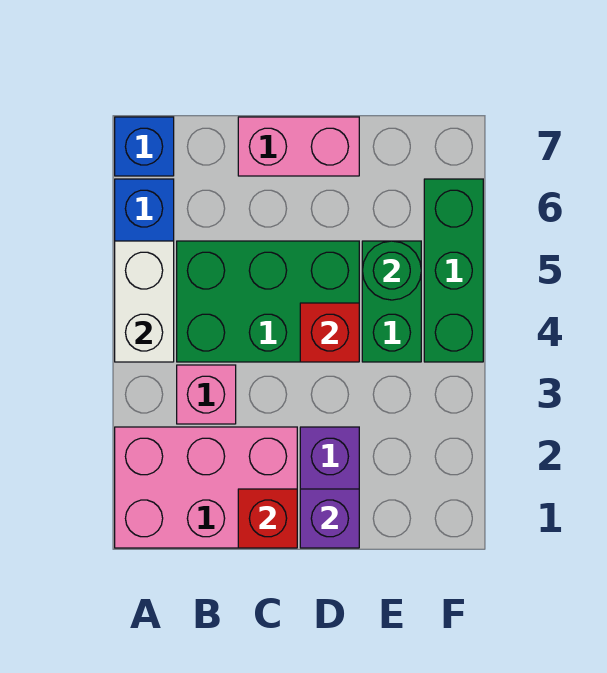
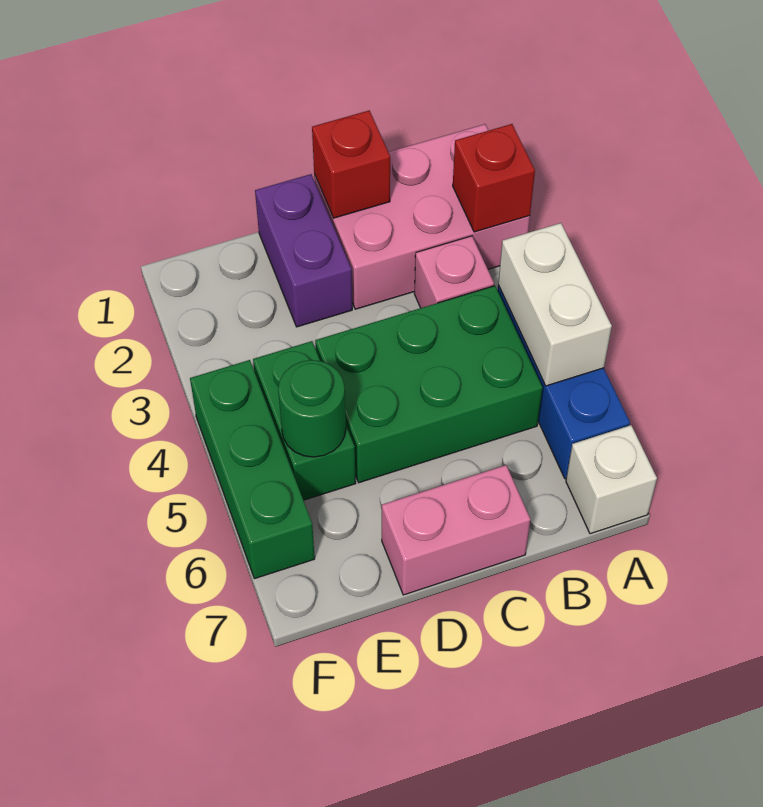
blue brick A7 level 1 -> white brick A7 level 1
purple brick D1 level 2 -> none
red brick D4 level 2 -> red brick A2 level 2

